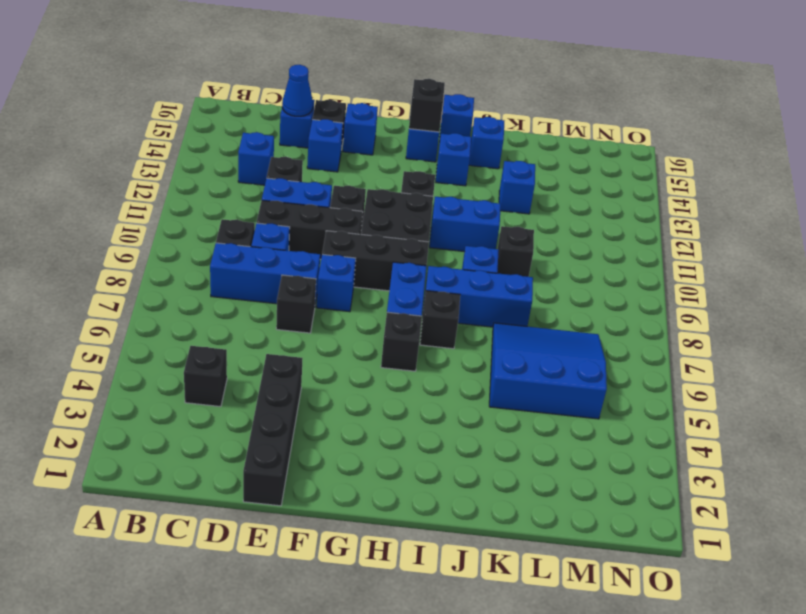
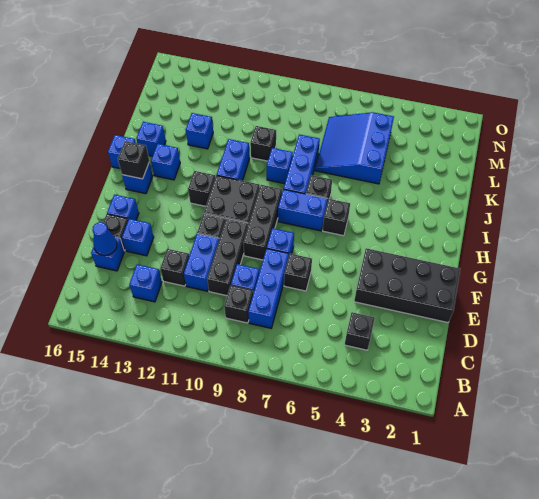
black brick E1:E4 level 1 -> black brick E1:F4 level 1

